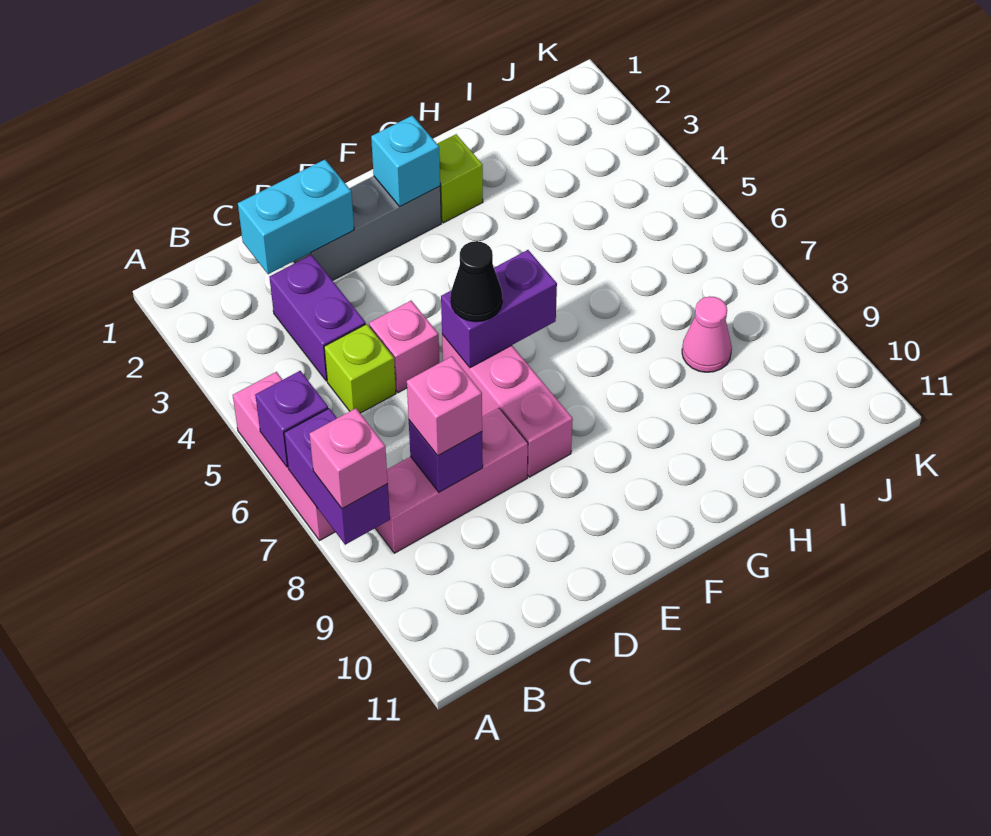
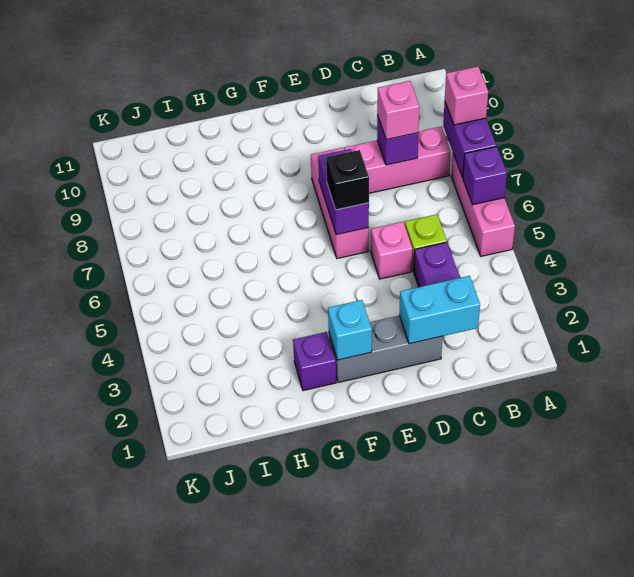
purple brick E6:F6 level 2 -> purple brick E6:E7 level 2
black cone E6 level 3 -> black brick E6 level 3
lime brick G2 level 1 -> purple brick G2 level 1
pink cone I8 level 1 -> none

